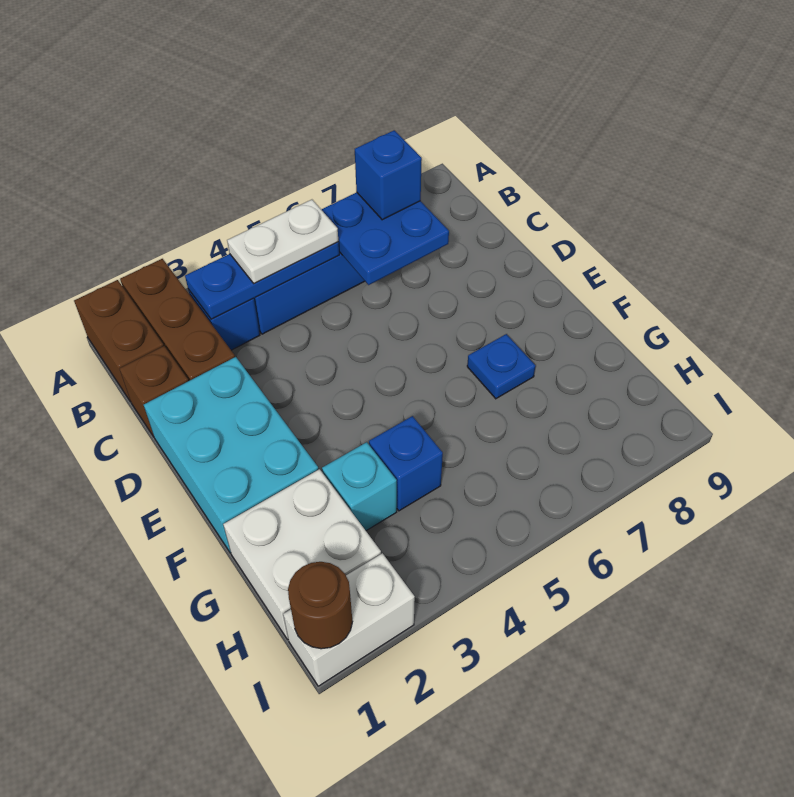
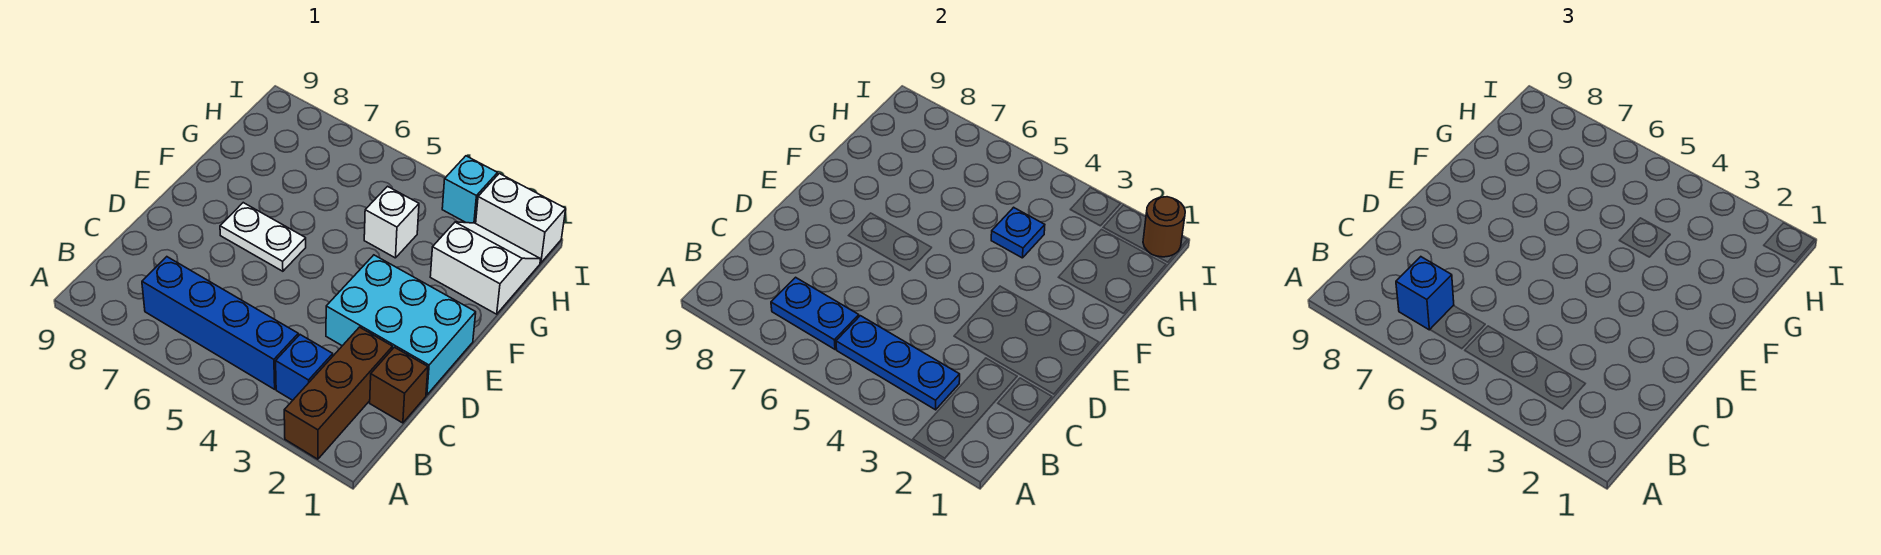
brown brick A1:B1 level 1 -> none
white plate B4:B5 level 3 -> white plate E6:E7 level 1
blue plate B6:C7 level 2 -> blue plate B6:B7 level 2
cyan brick D1:F2 level 1 -> cyan brick D1:E3 level 1
blue plate F7 level 1 -> blue plate G4 level 2
white brick G1:H2 level 1 -> white slope G1:H2 level 1 top G
cyan brick G3 level 1 -> cyan brick I3 level 1
blue brick G4 level 1 -> white brick G4 level 1

